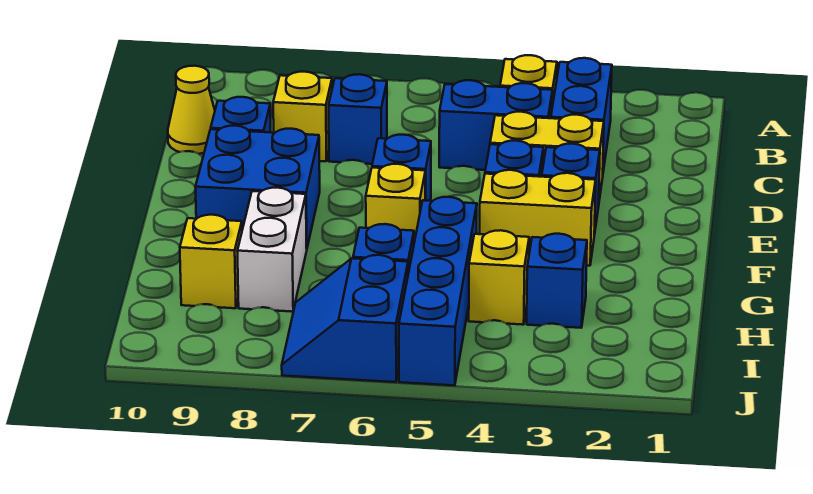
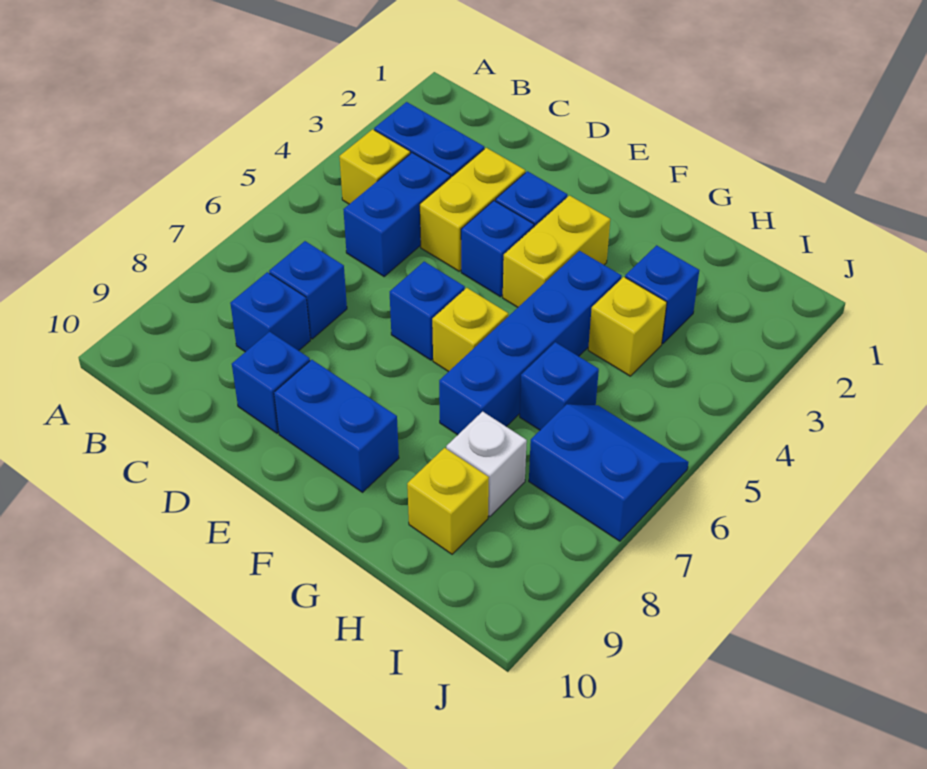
yellow brick C8 level 1 -> blue brick C8 level 1
yellow cone C10 level 1 -> none
blue brick E8:F9 level 1 -> blue brick E9:F9 level 1
blue brick G5:J5 level 1 -> blue brick G4:G7 level 1
white brick G8:H8 level 1 -> white brick H8 level 1
blue slope I6:J7 level 1 top 6 -> blue slope I6:J7 level 1 top 7

